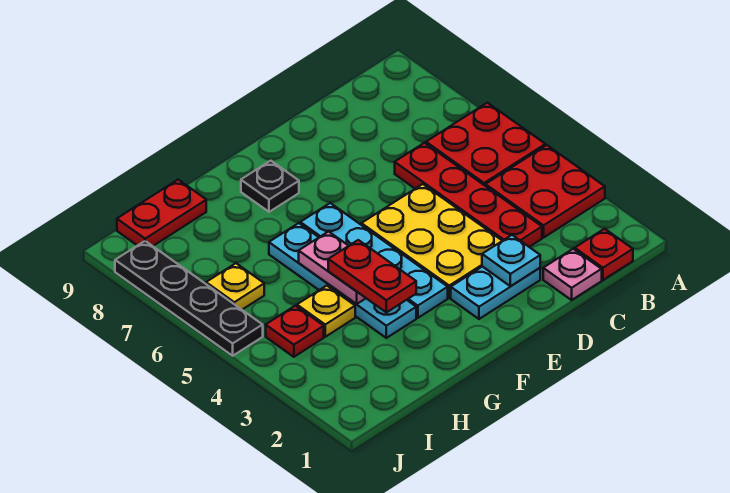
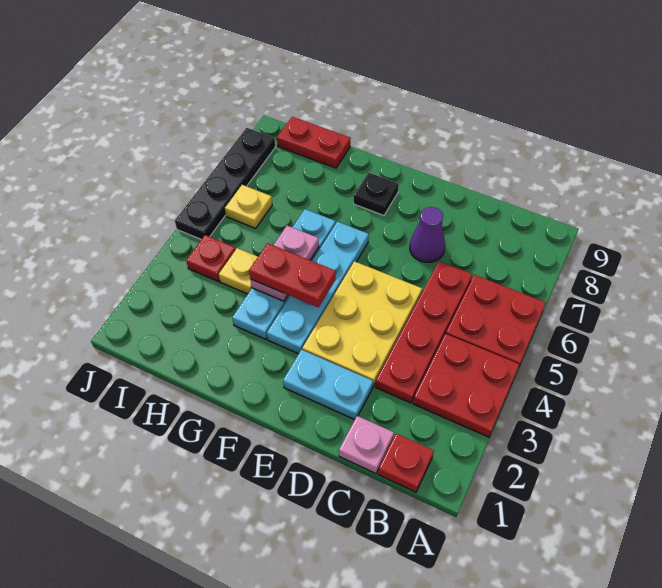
cyan plate D2 level 2 -> none
none -> purple cone D7 level 1
red plate G3:G4 level 3 -> red plate F4:G4 level 3

